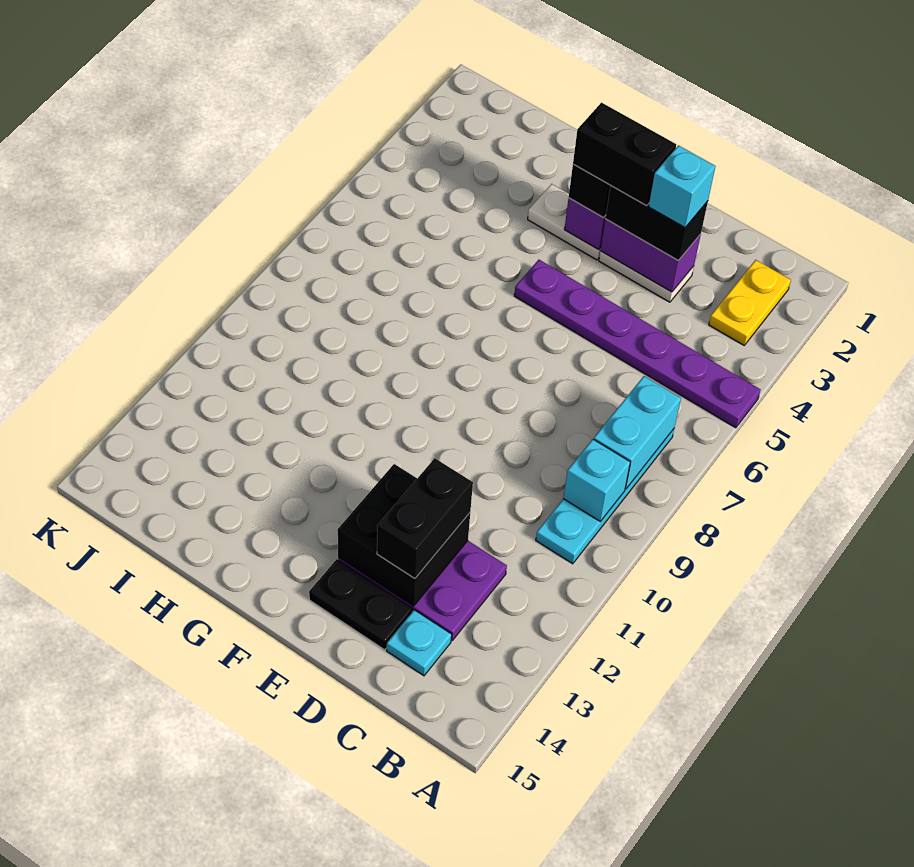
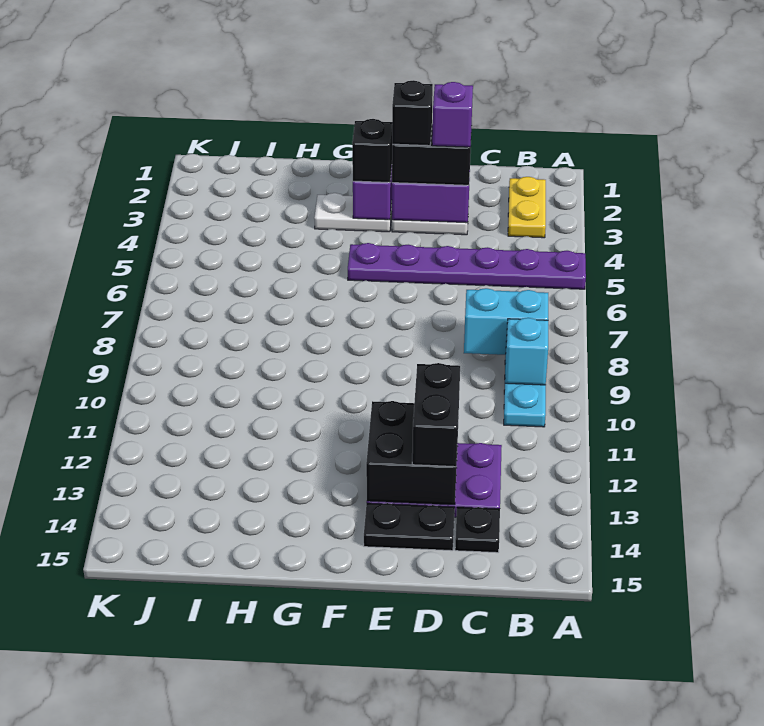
cyan brick B7:B8 level 2 -> cyan brick B8:C8 level 2
cyan plate C14 level 1 -> black plate C14 level 1
cyan brick D3 level 4 -> purple brick D3 level 4
black brick E3:F3 level 4 -> black brick E3 level 4

